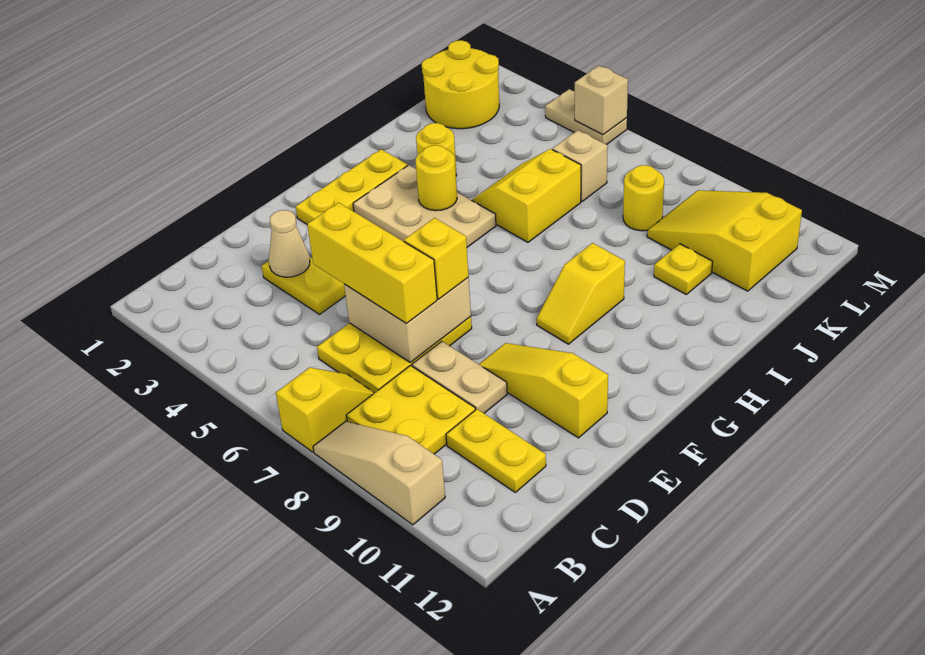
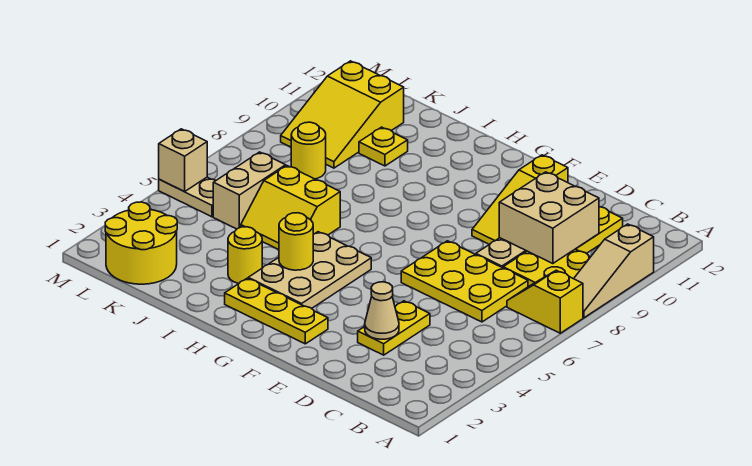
yellow brick D5:D7 level 3 -> none
tan brick D6:E7 level 2 -> tan brick C9:D10 level 2
yellow brick E7 level 3 -> none
yellow slope G9:H9 level 1 top H -> none
tan brick K6 level 1 -> tan brick K5:K6 level 1
tan plate M4:M5 level 1 -> tan plate L5:M5 level 1

